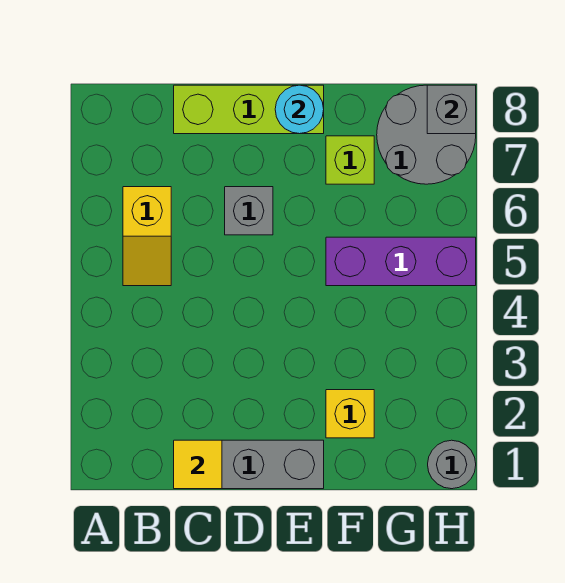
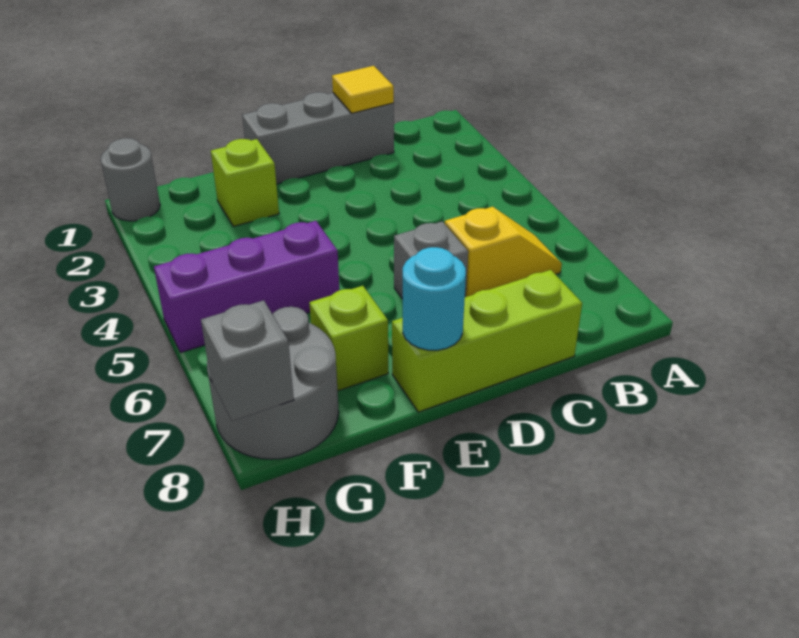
yellow slope B5:B6 level 1 top 6 -> yellow slope B6:C6 level 1 top C
yellow brick F2 level 1 -> lime brick F2 level 1

